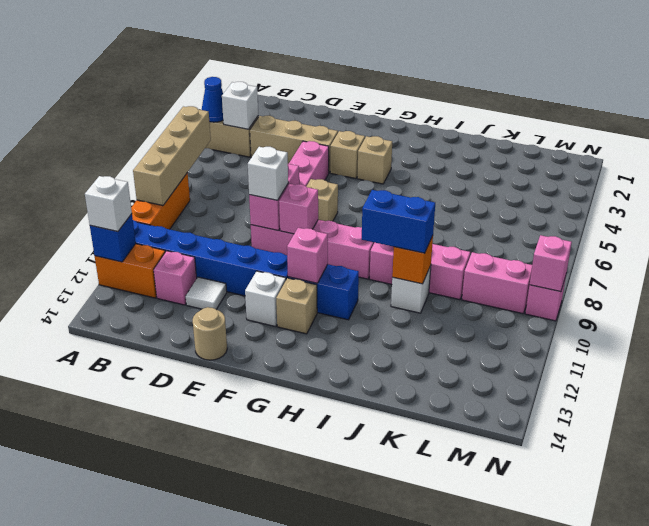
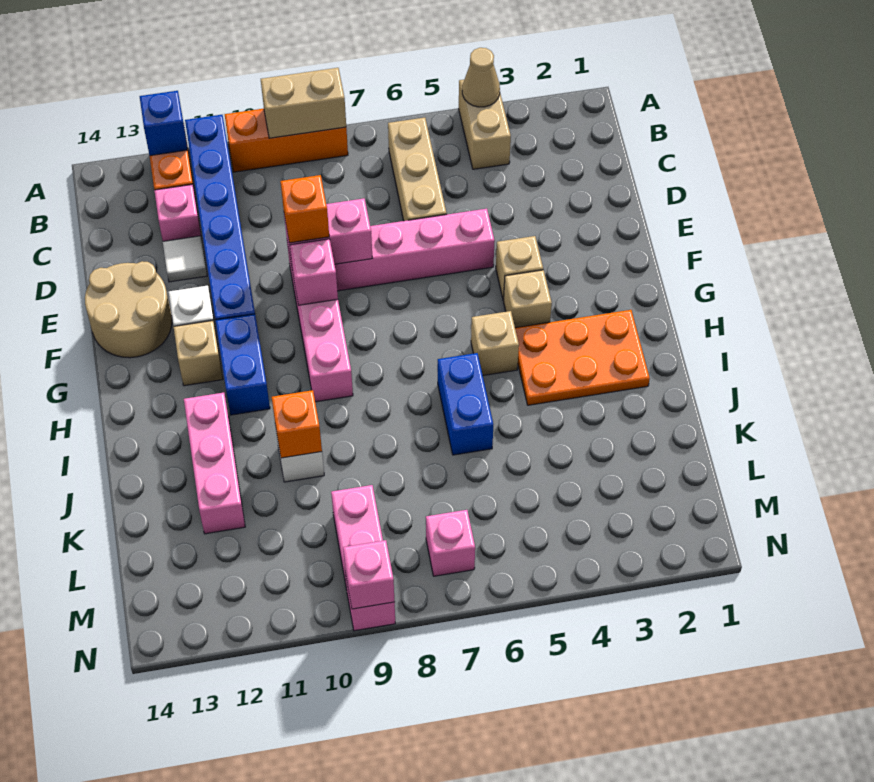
blue cone A4 level 2 -> tan cone A4 level 2
tan brick A6:A9 level 2 -> tan brick A8:A9 level 2
white brick A12 level 3 -> none
white brick B4 level 2 -> none
tan brick C4:E4 level 1 -> tan brick B6:D6 level 1
white brick E9 level 3 -> orange brick E9 level 3
tan round brick E14 level 1 -> tan round brick E13:F14 level 1
tan brick F7 level 1 -> tan brick H5 level 1
pink brick G11 level 2 -> pink brick M7 level 1
none -> orange plate H2:I4 level 1
pink brick I9:K9 level 1 -> pink brick I12:K12 level 1
blue brick I10:J10 level 3 -> blue brick I6:J6 level 1

